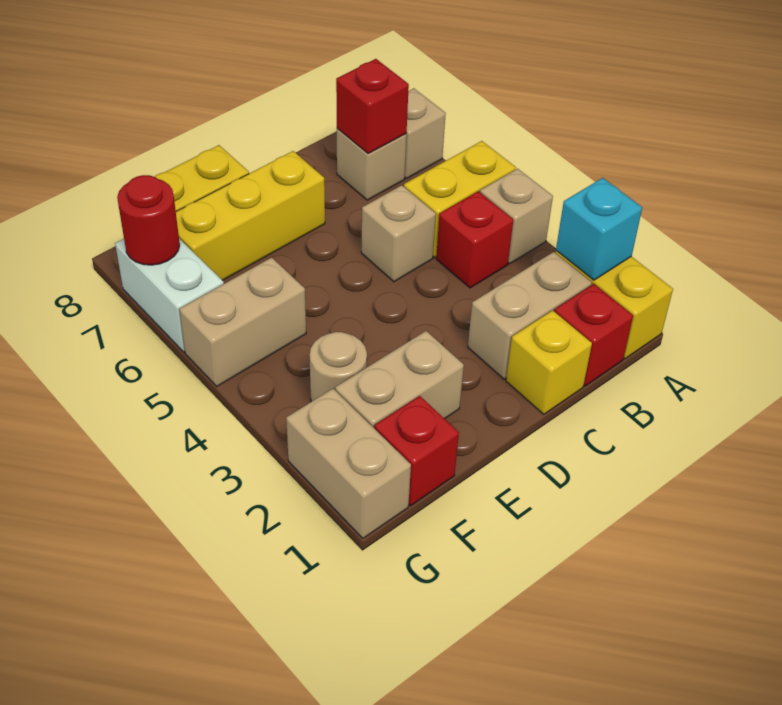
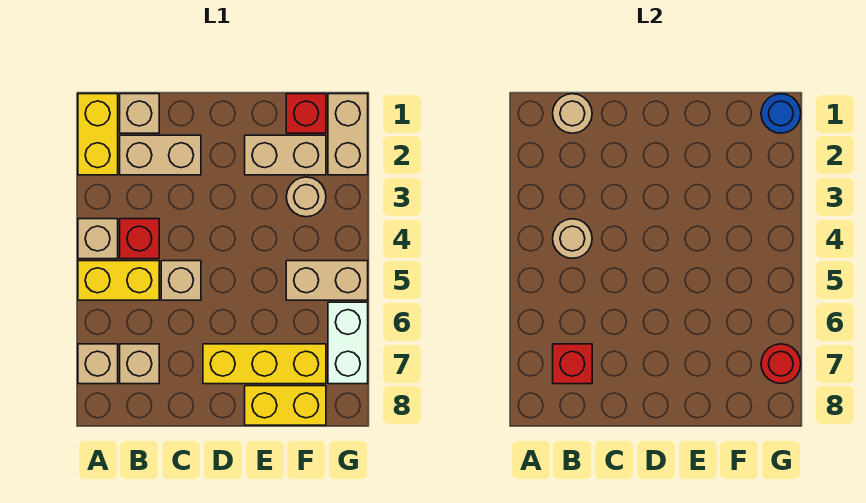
cyan brick A2 level 2 -> none
red brick B1 level 1 -> tan brick B1 level 1
none -> tan round brick B1 level 2
none -> tan round brick B4 level 2
yellow brick C1 level 1 -> none
none -> blue round brick G1 level 2

